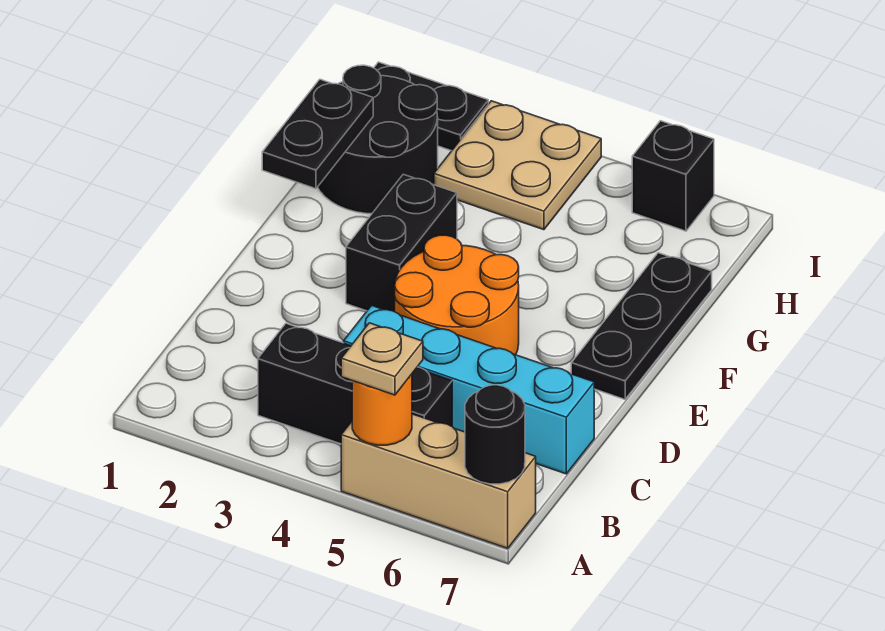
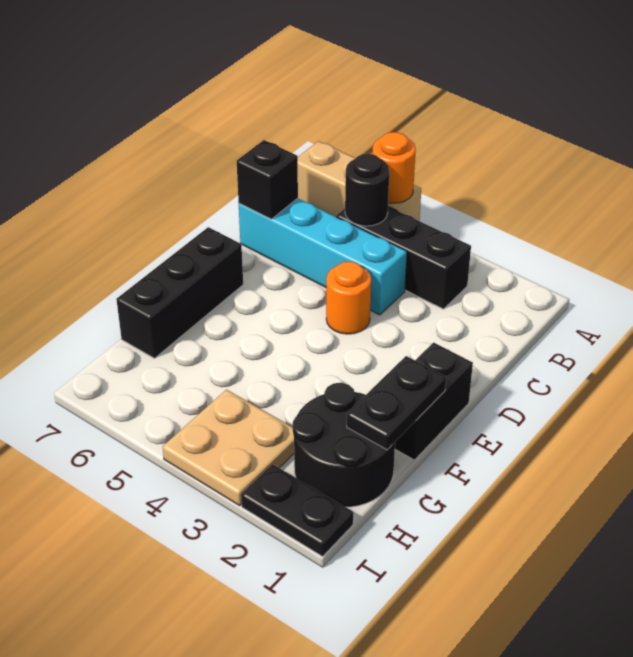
tan plate A5 level 3 -> none
black round brick A7 level 2 -> black round brick B5 level 2
orange round brick D4:E5 level 1 -> orange round brick D4 level 1
black brick E3:F3 level 1 -> black brick E1:F1 level 1
black plate E7:G7 level 1 -> black brick E7:G7 level 1
black brick I6 level 1 -> black brick C7 level 2

